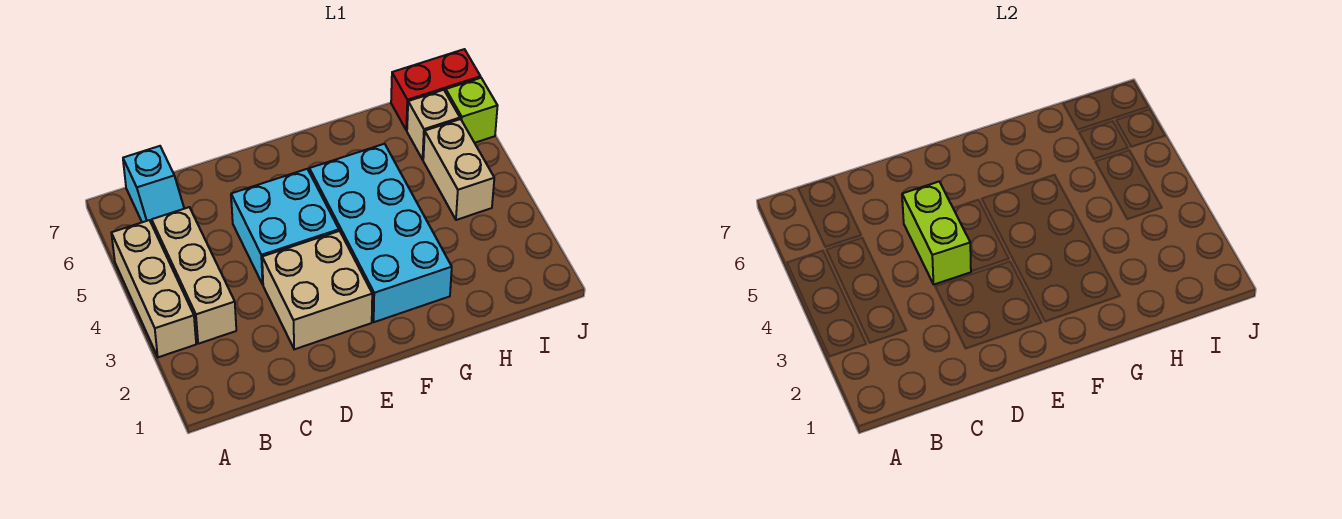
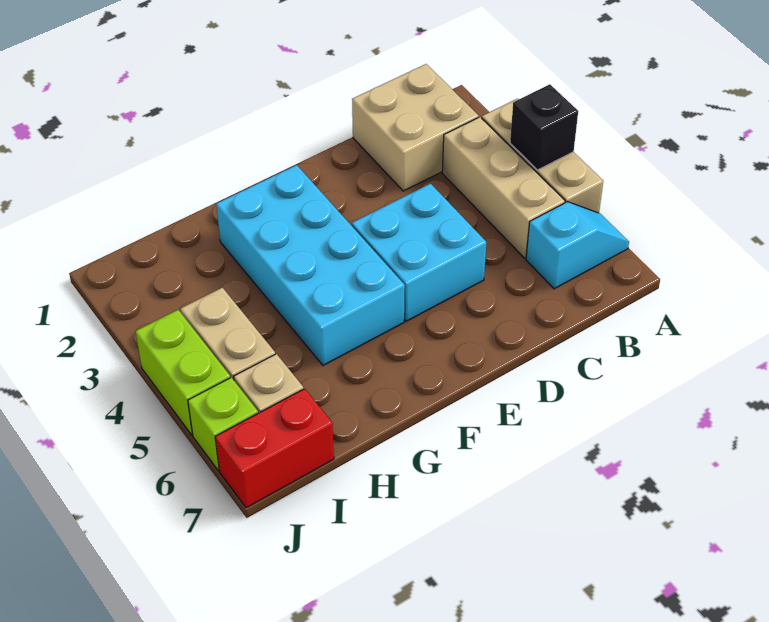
none -> black brick A4 level 2
cyan slope B6:B7 level 1 top 7 -> cyan slope A6:B6 level 1 top B
tan brick D2:E3 level 1 -> tan brick B1:C2 level 1
lime brick D4:D5 level 2 -> lime brick J4:J5 level 1

